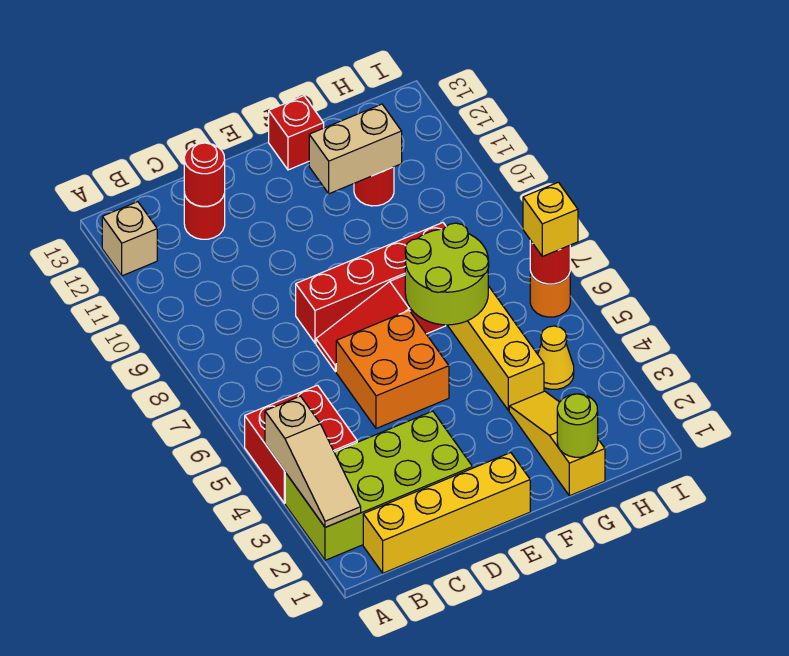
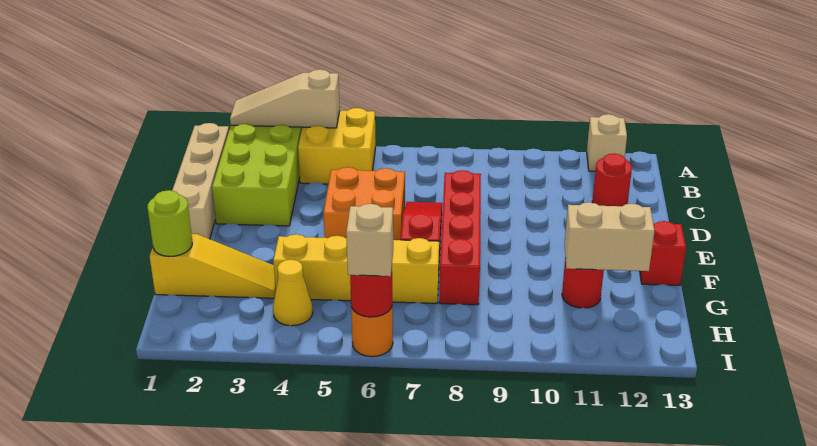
red brick A4:B5 level 1 -> yellow brick A4:B5 level 1
yellow brick B1:E1 level 1 -> tan brick B1:E1 level 1
red round brick C12 level 2 -> none
lime round brick F6:G7 level 2 -> none
tan brick F11:G11 level 2 -> tan brick G11:G12 level 2
yellow brick I6 level 3 -> tan brick I6 level 3

